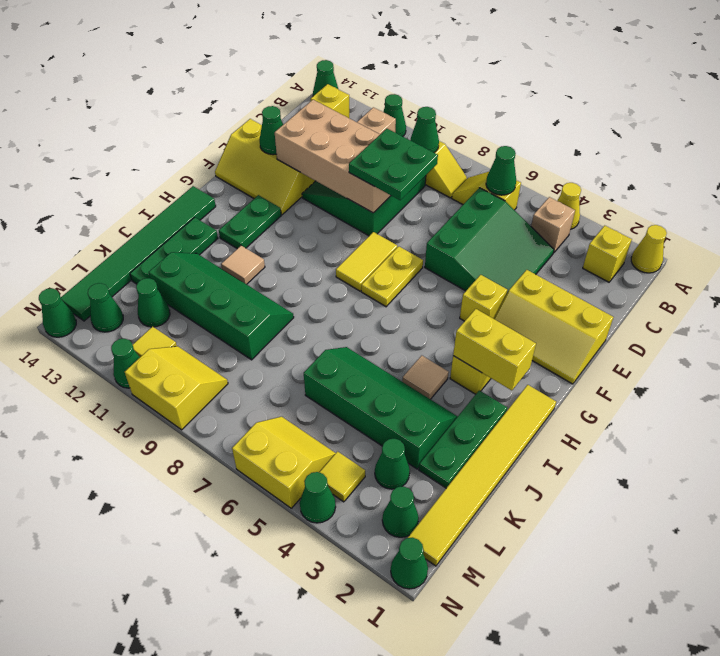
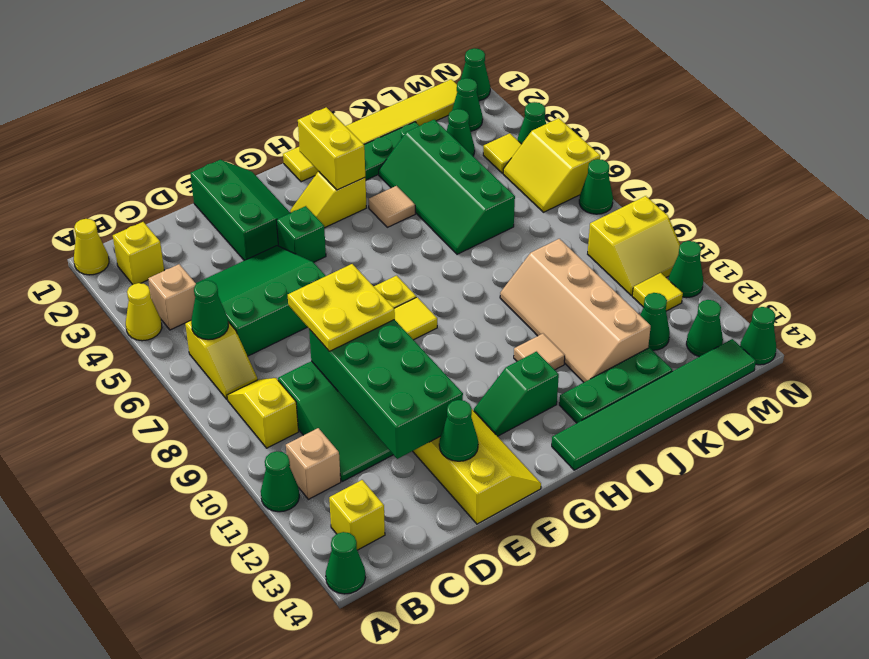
green cone B9 level 2 -> green cone N7 level 1
green plate D8:E9 level 3 -> yellow plate D8:E9 level 3
tan brick D9:E12 level 2 -> green brick D9:E12 level 2
yellow slope E1:F3 level 1 top E -> green slope E1:F3 level 1 top E
yellow brick F4 level 1 -> green brick F4 level 1
green plate G12:H12 level 1 -> green slope G12:H12 level 1 top H
green slope J9:K12 level 1 top K -> tan slope J9:K12 level 1 top K
yellow slope M9:N10 level 1 top N -> yellow slope M9:N10 level 1 top 9

